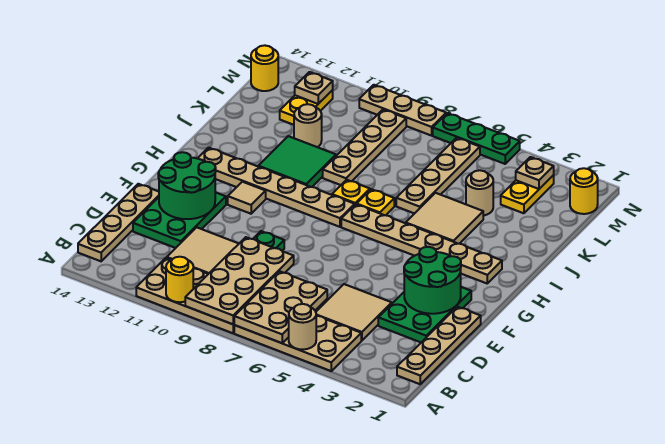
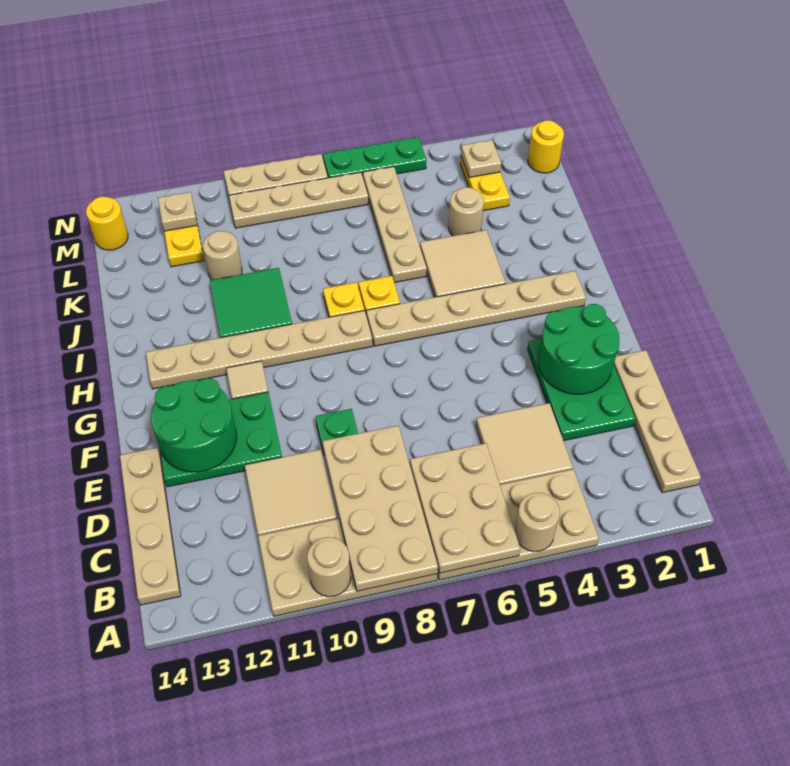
yellow round brick A10 level 2 -> tan round brick A10 level 2
green plate D12:F13 level 1 -> green plate E11:F13 level 1
tan plate J9:M9 level 1 -> tan plate M7:M10 level 1

